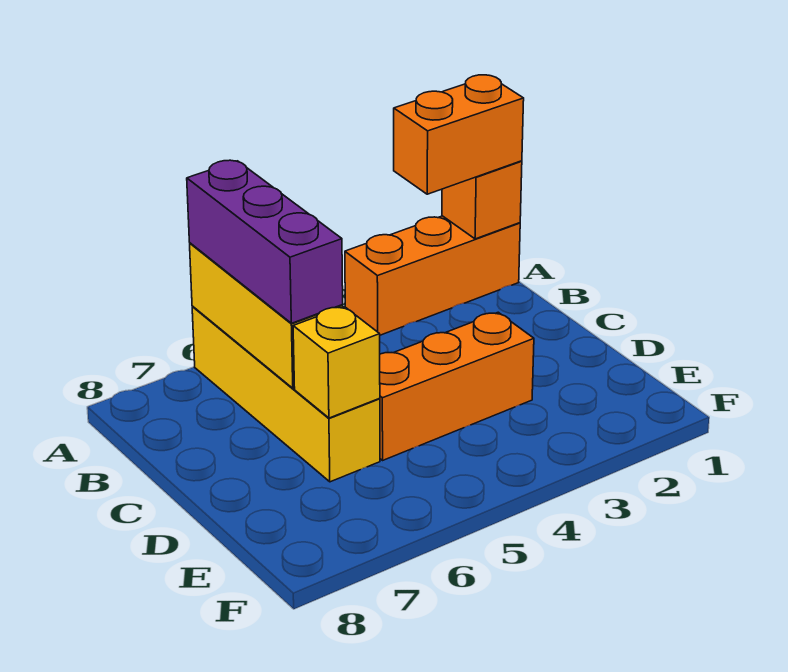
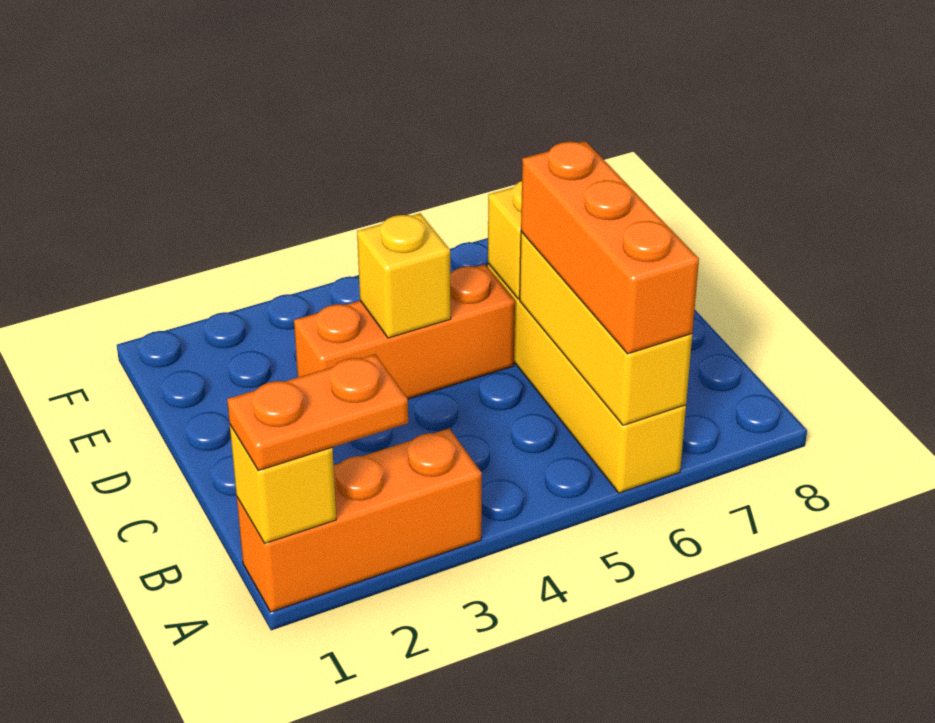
orange brick A1 level 2 -> yellow brick A1 level 2
orange brick A1:A2 level 3 -> orange plate A1:A2 level 3
purple brick A6:C6 level 3 -> orange brick A6:C6 level 3
none -> yellow brick D4 level 2

